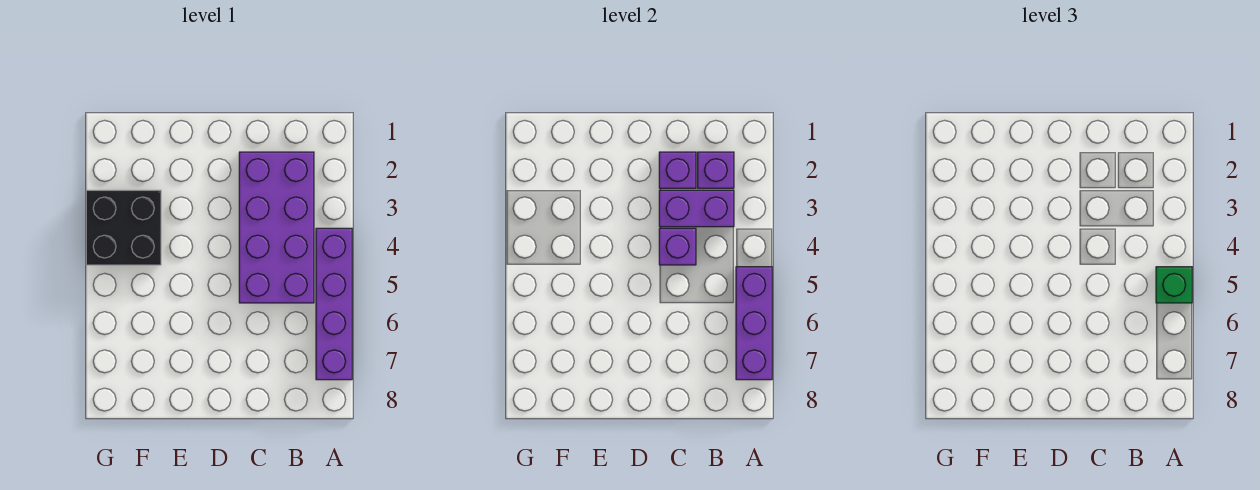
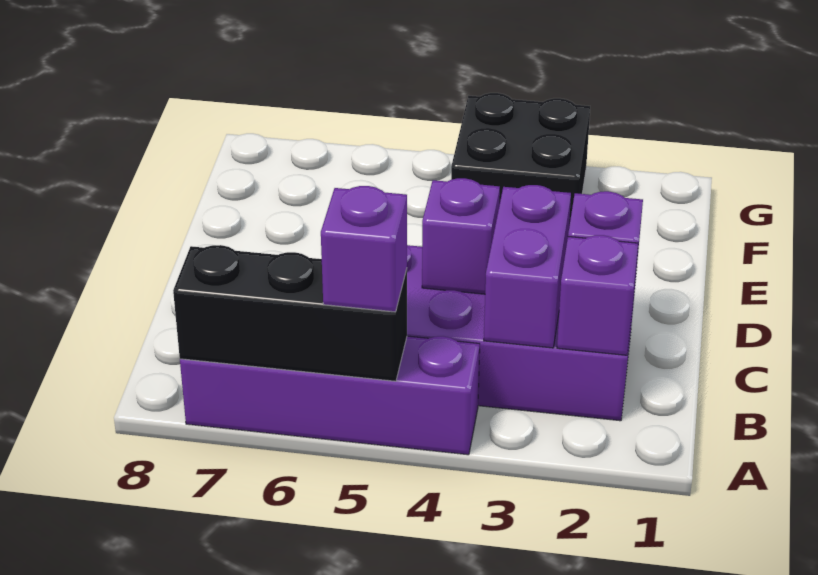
purple brick A5:A7 level 2 -> black brick A5:A7 level 2
green brick A5 level 3 -> purple brick A5 level 3

